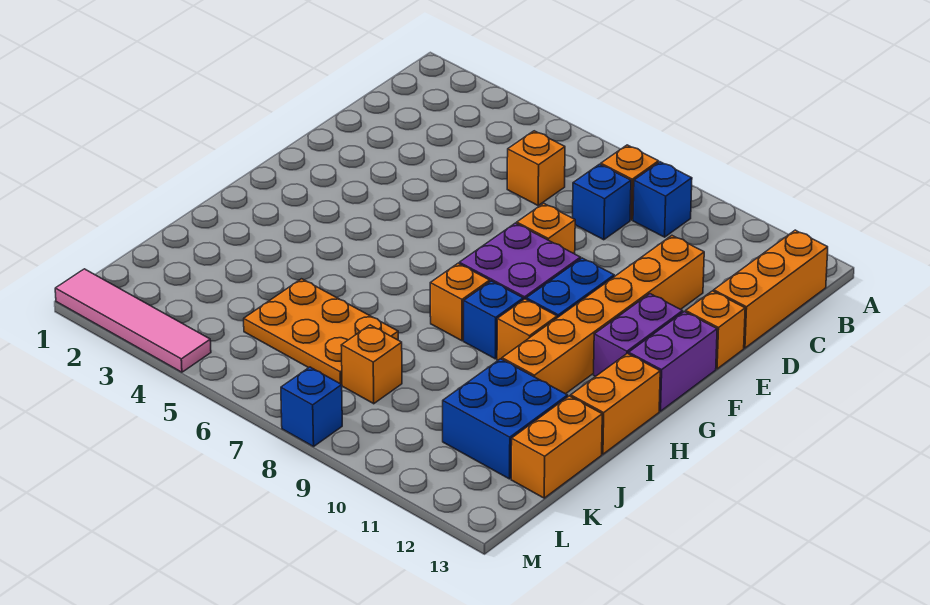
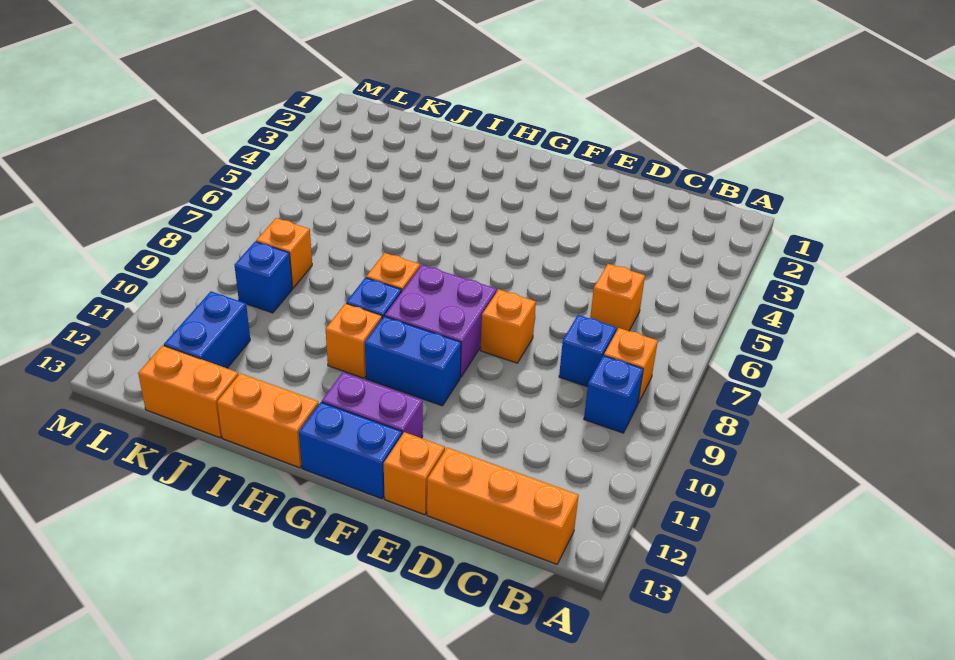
orange brick D11:I11 level 1 -> none
purple brick F13:G13 level 1 -> blue brick F13:G13 level 1
orange plate J5:K7 level 1 -> none
blue brick J11:K12 level 1 -> blue brick K11:K12 level 1
pink tile M1:M4 level 1 -> none
blue brick M8 level 1 -> blue brick K9 level 1

